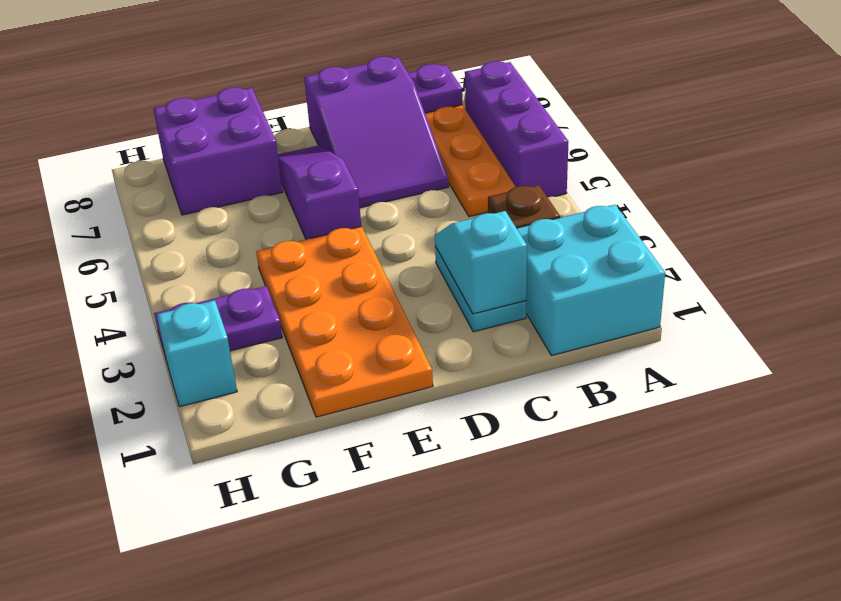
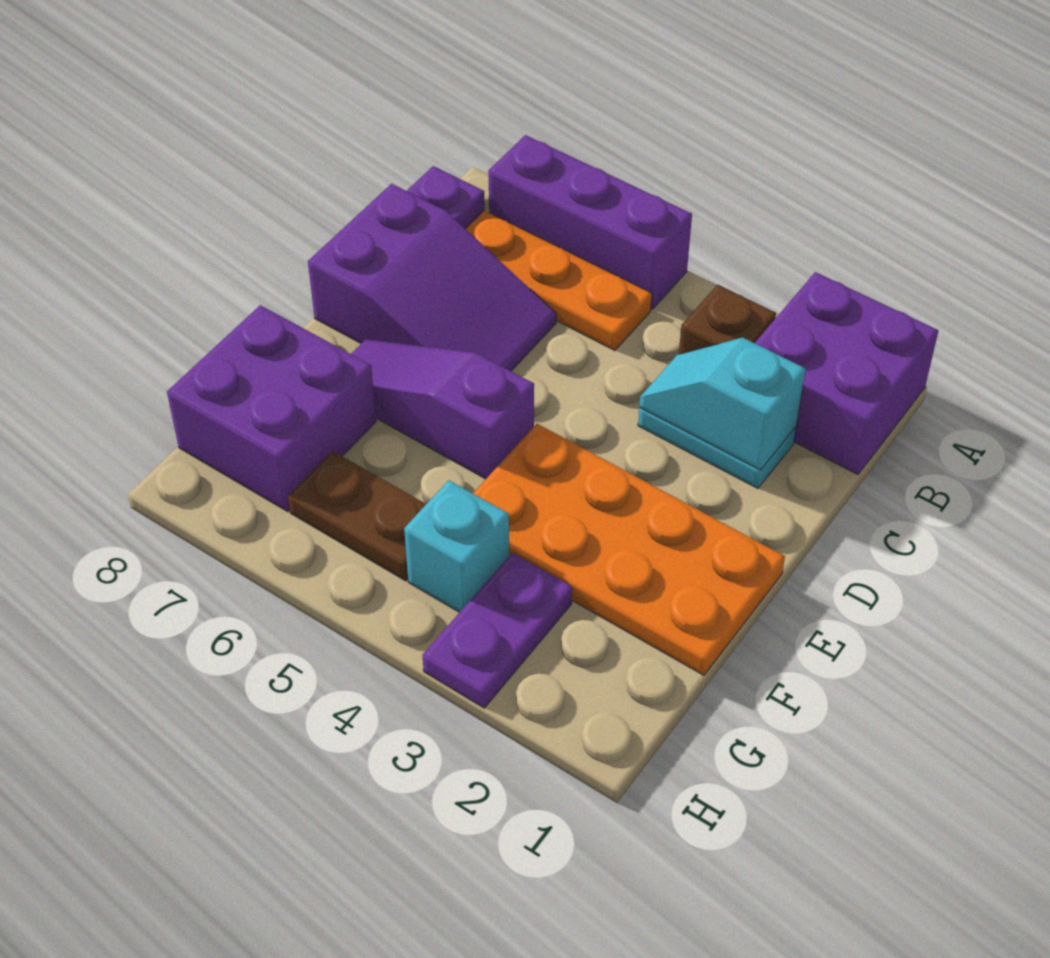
cyan brick A1:B2 level 1 -> purple brick A1:B2 level 1
none -> brown plate G5:G6 level 1
cyan brick H2 level 1 -> cyan brick G4 level 1

